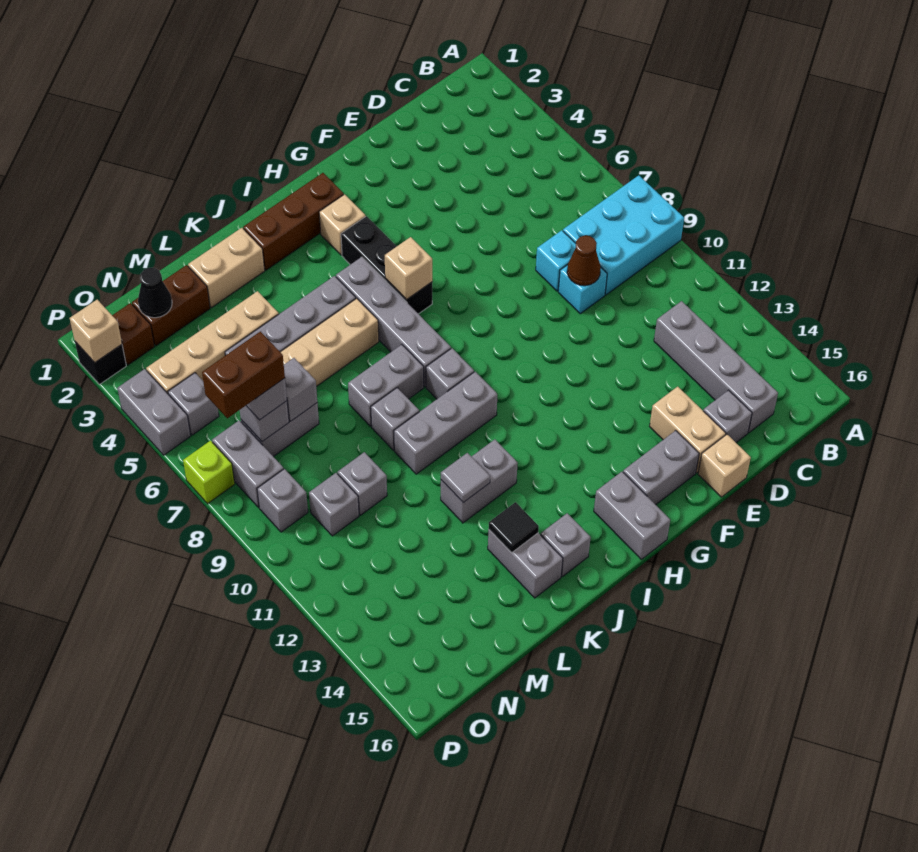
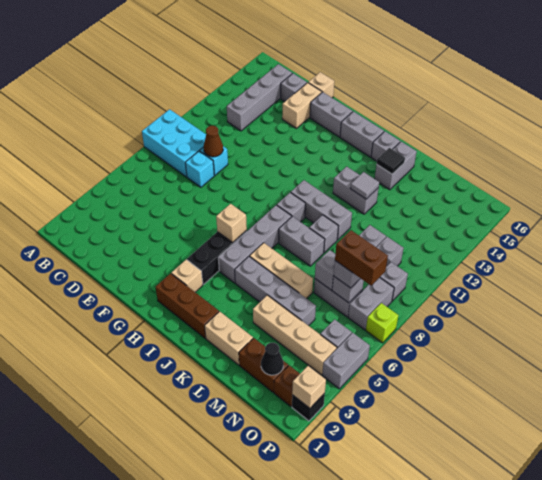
grey brick H15:H16 level 1 -> grey brick H15:I15 level 1

